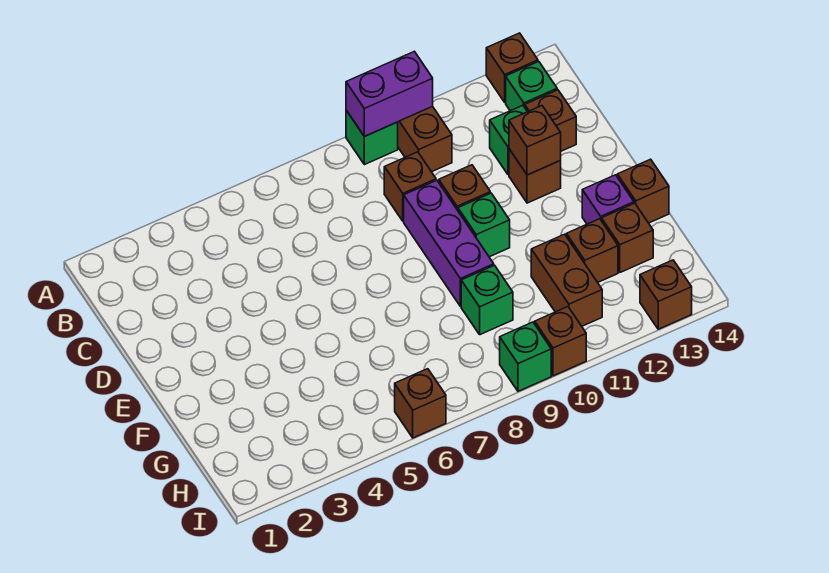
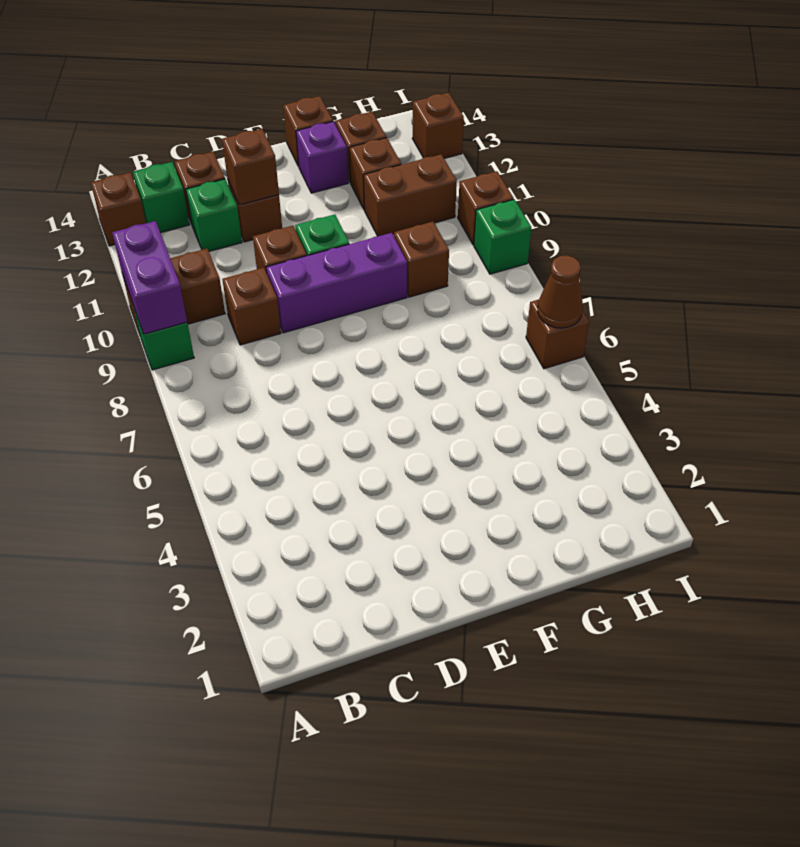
green brick G9 level 1 -> brown brick G9 level 1
none -> brown cone I6 level 2

